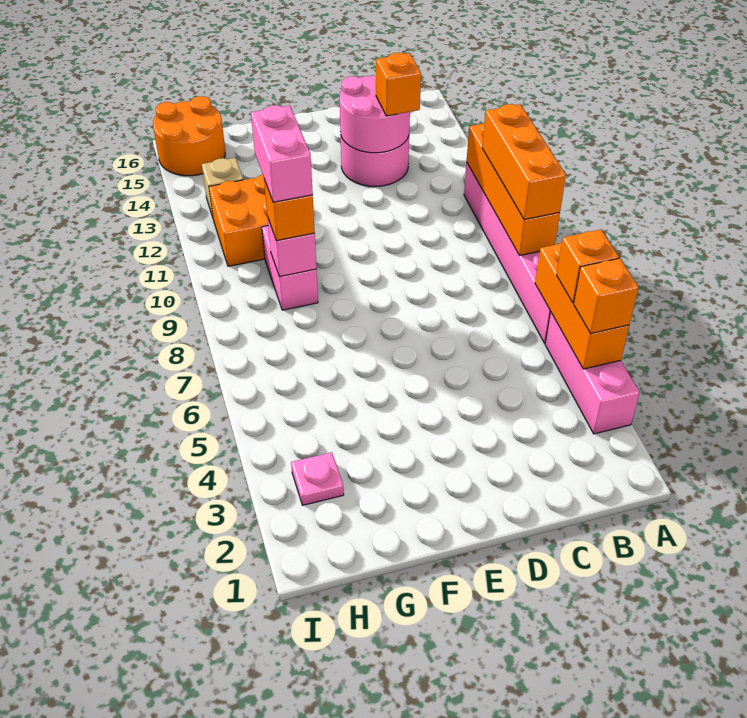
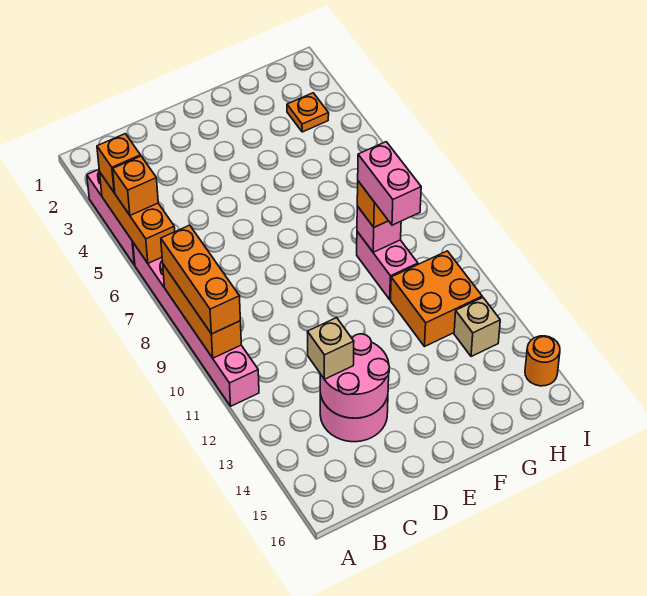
orange brick A8:A11 level 2 -> orange brick A8:A10 level 2
orange brick C13 level 3 -> tan brick C13 level 3
pink plate H3 level 1 -> orange plate H3 level 1
orange round brick H15:I16 level 1 -> orange round brick I15 level 1

